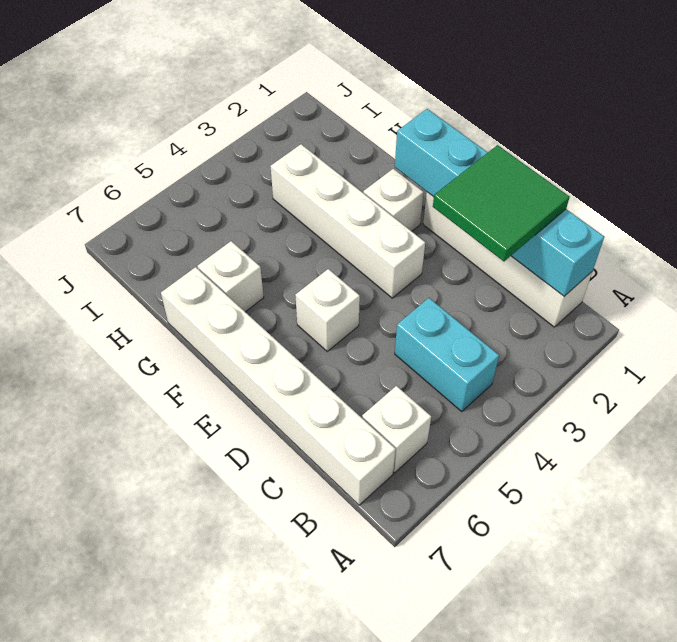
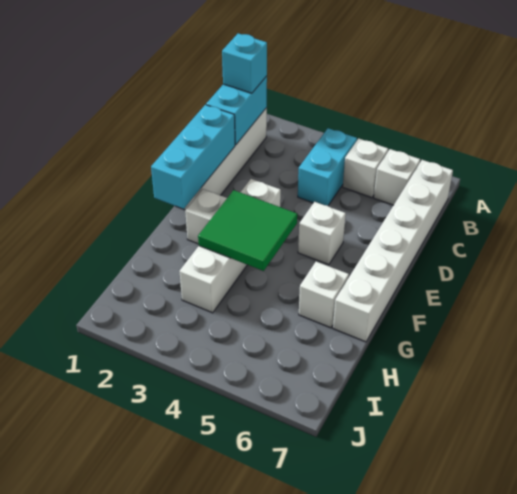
none -> cyan brick B1 level 3
none -> white brick B5 level 1
green tile C1:D2 level 3 -> green tile F3:G4 level 2

